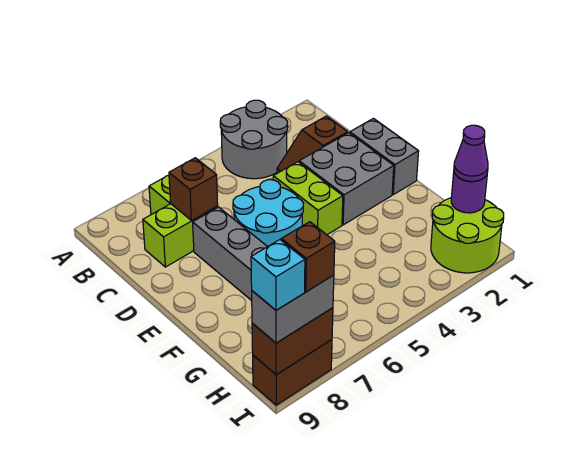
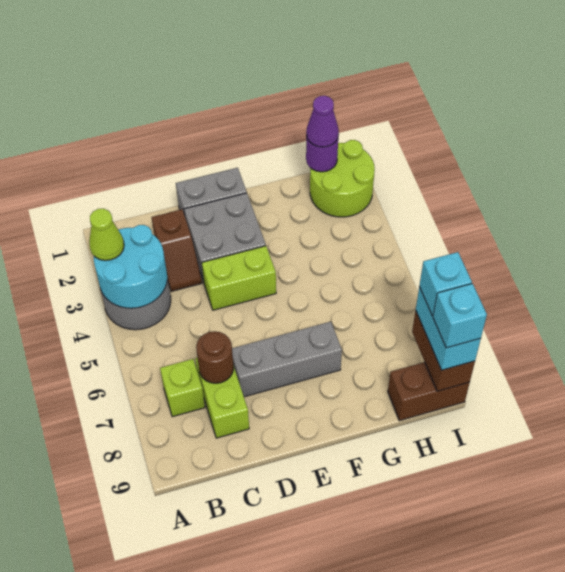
none -> lime cone A3 level 3
brown brick C7 level 2 -> brown round brick C7 level 2
cyan round brick D5:E6 level 1 -> cyan round brick A3:B4 level 2
brown brick I8:I9 level 1 -> brown brick H9:I9 level 1
grey brick I8:I9 level 3 -> cyan brick I8:I9 level 3
brown brick I8 level 4 -> cyan brick I8 level 4

